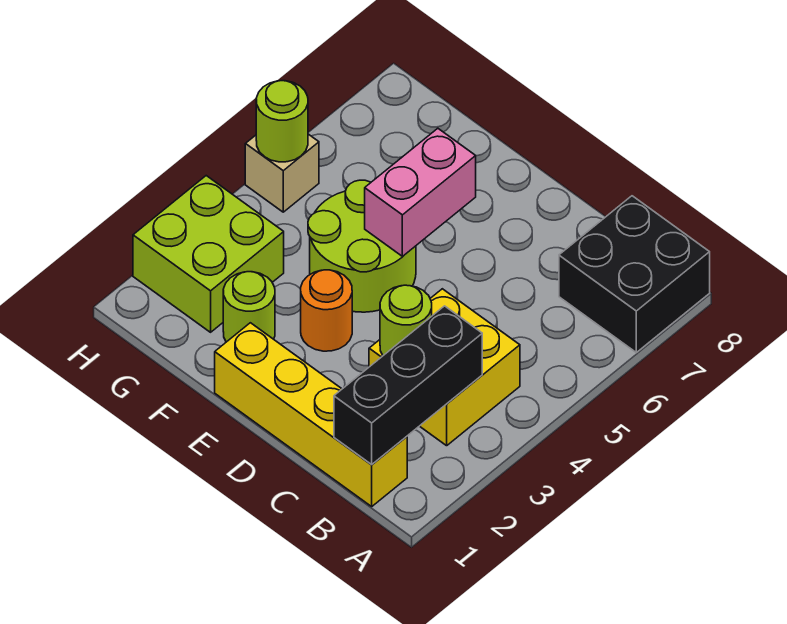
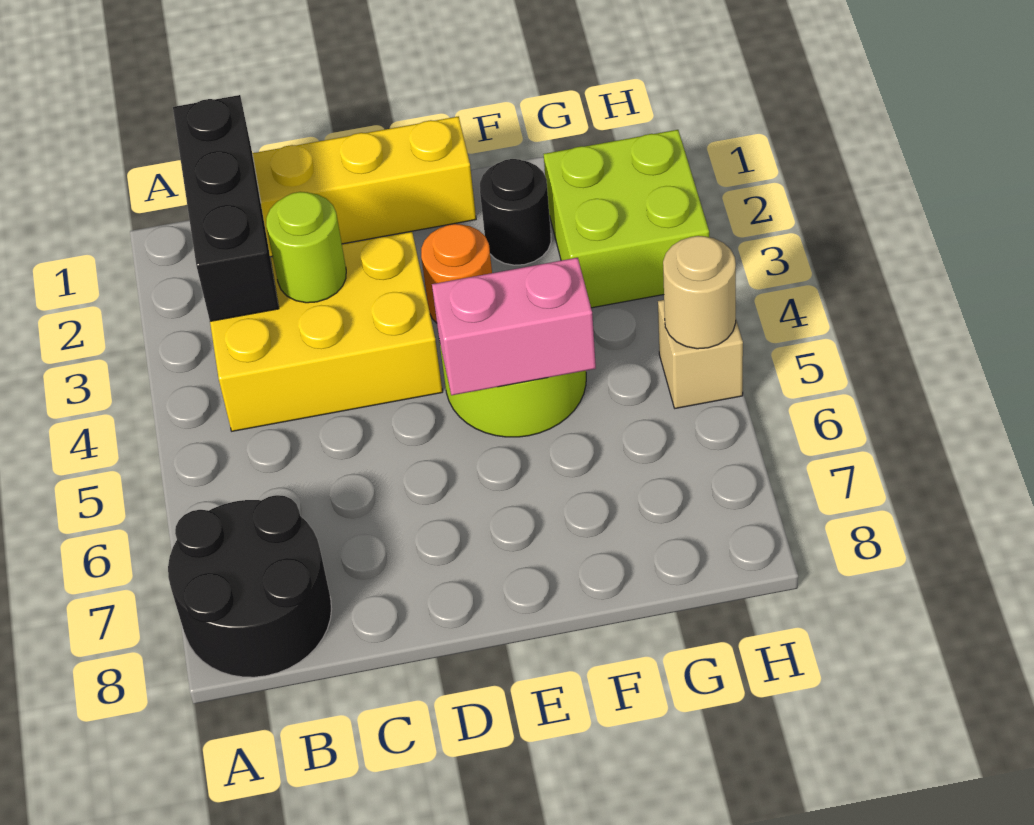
black brick A7:B8 level 1 -> black round brick A7:B8 level 1
yellow brick B3:C4 level 1 -> yellow brick B3:D4 level 1
pink brick E5:E6 level 2 -> pink brick E5:F5 level 2
lime round brick F2 level 1 -> black round brick F2 level 1
lime round brick H5 level 2 -> tan round brick H5 level 2

